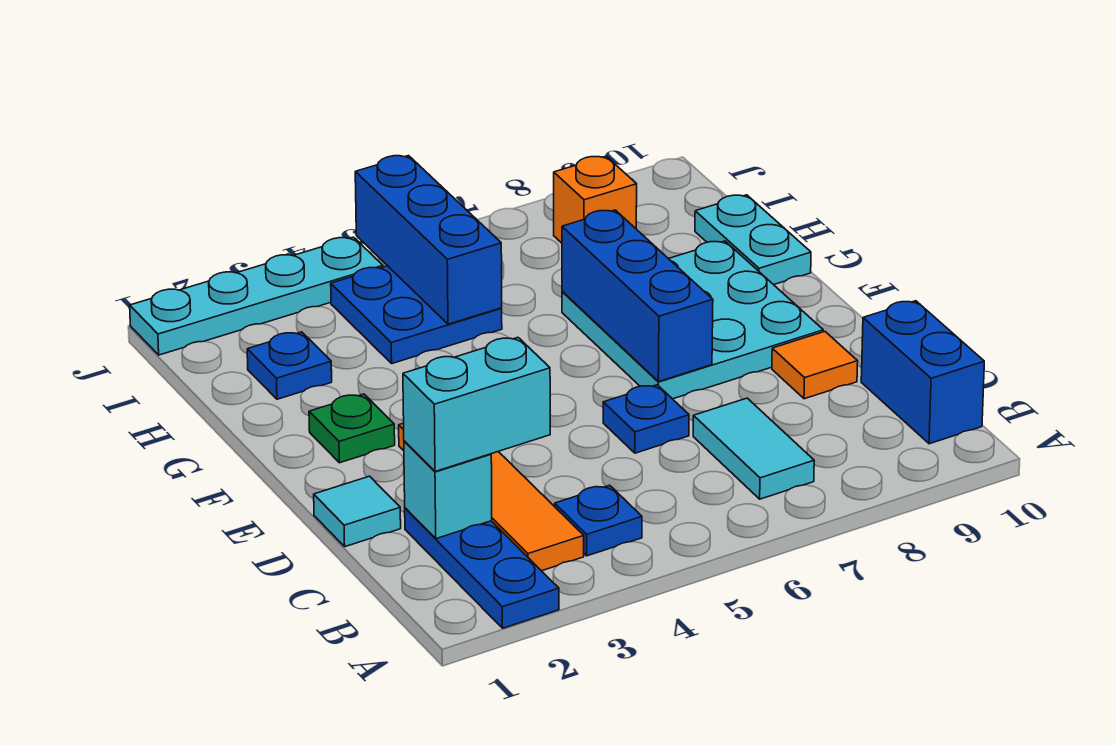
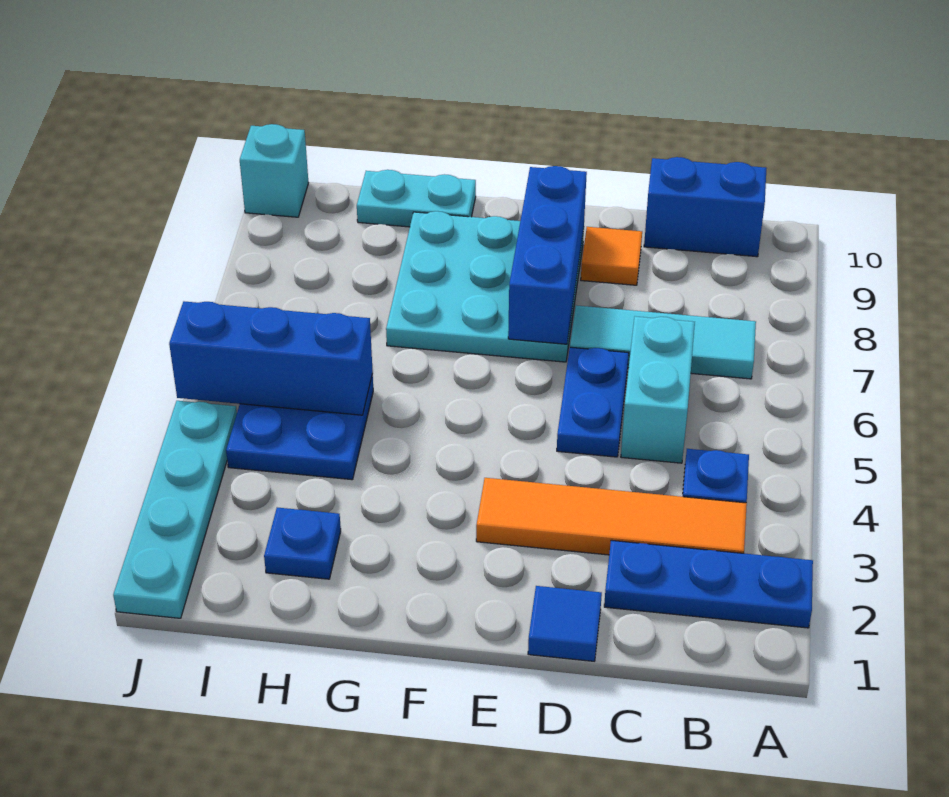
cyan tile B7:C7 level 1 -> cyan tile B7:D7 level 1
cyan brick C2 level 2 -> cyan brick J10 level 1
cyan brick C2:C3 level 3 -> cyan brick C5:C6 level 1
cyan tile D1 level 1 -> blue tile D1 level 1
blue plate D6 level 1 -> blue plate D5:D6 level 1
blue brick E7:G7 level 2 -> blue brick E7:E9 level 2
green plate F2 level 1 -> none
orange brick I8 level 1 -> none

